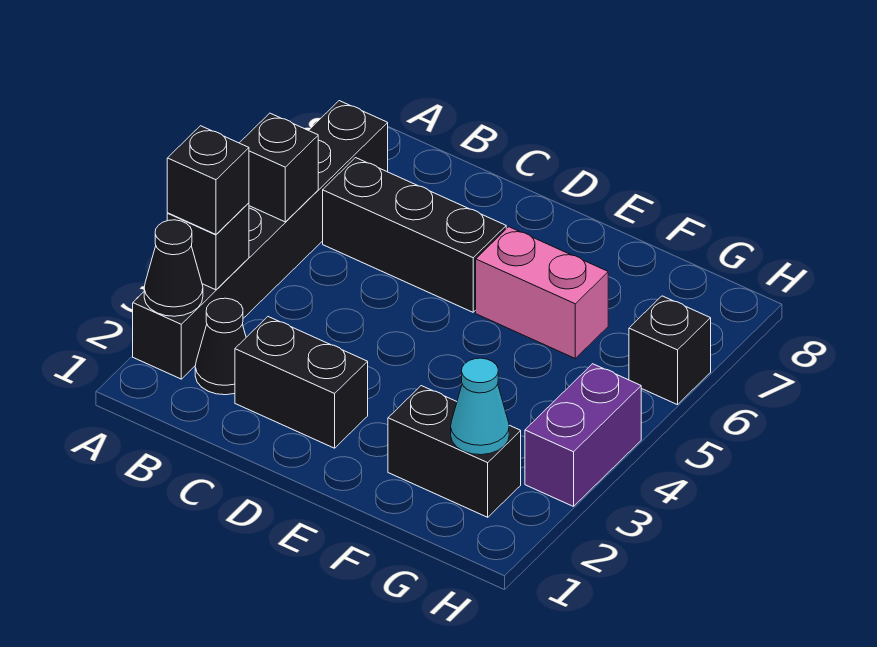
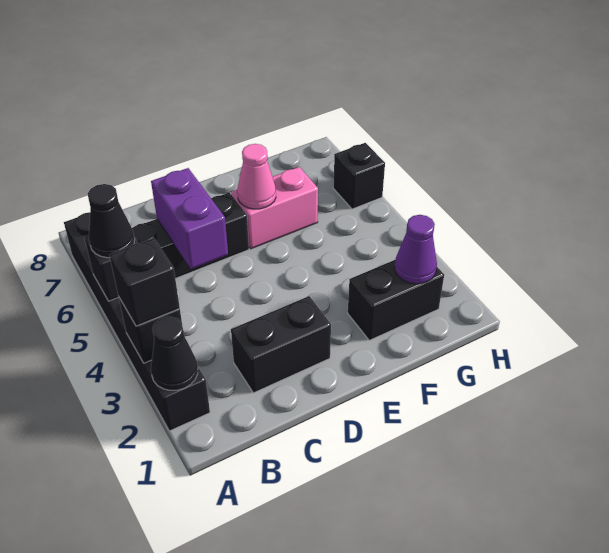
black cone B2 level 1 -> black cone A5 level 3
none -> pink cone E6 level 2
cyan cone G2 level 2 -> purple cone G2 level 2
purple brick H3:H4 level 1 -> purple brick C5:C6 level 2

